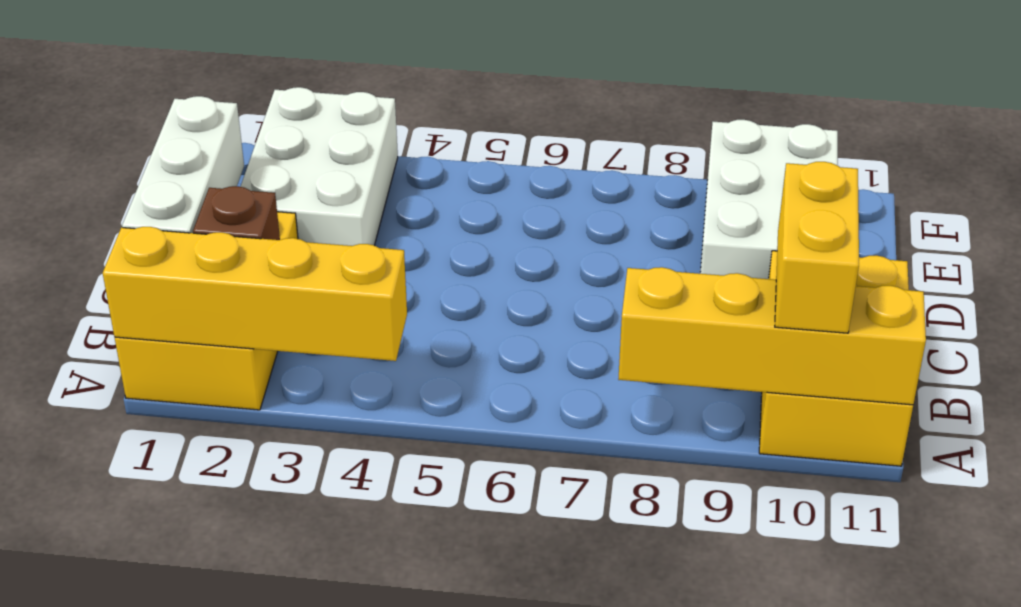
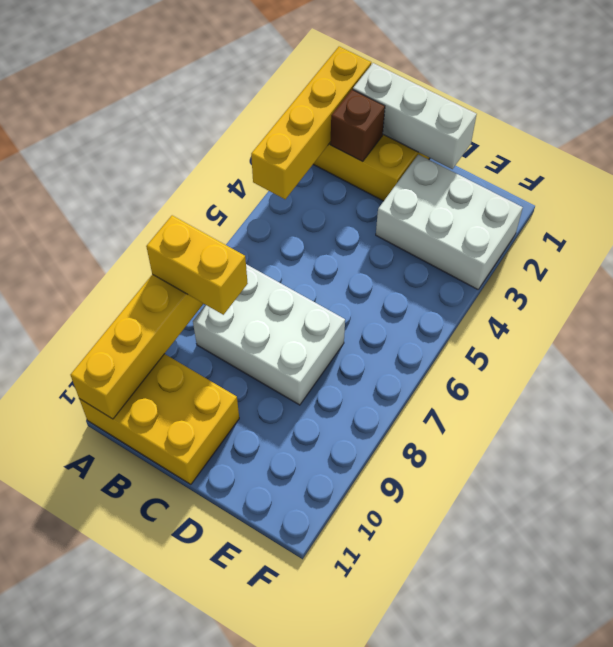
yellow brick A10:B10 level 3 -> yellow brick A8:B8 level 3
white brick D9:F10 level 1 -> white brick B7:D8 level 1

